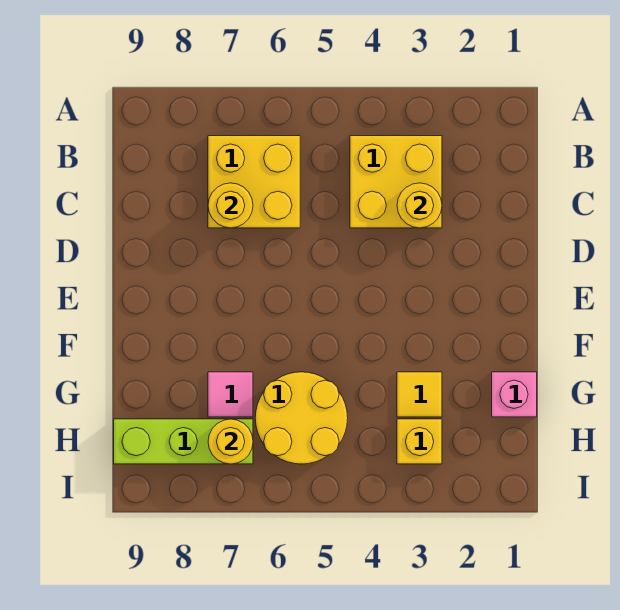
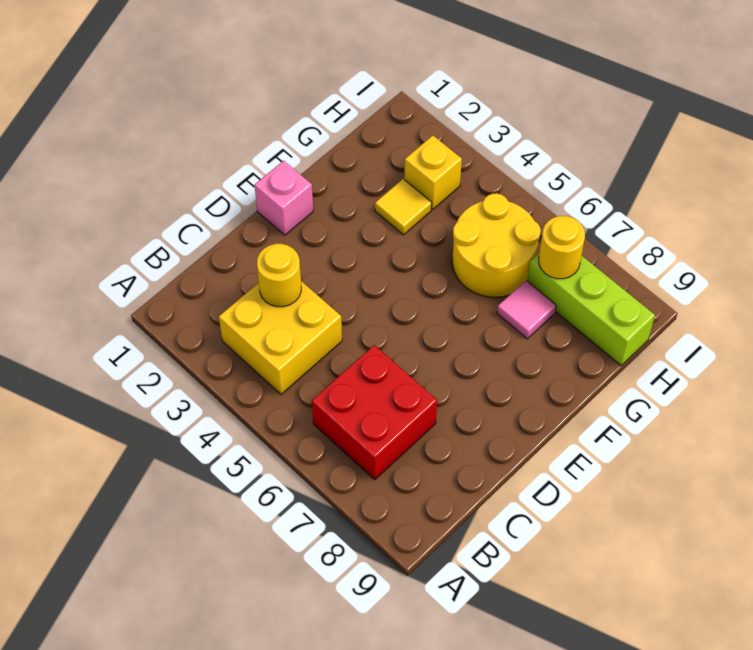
yellow brick B6:C7 level 1 -> red brick B6:C7 level 1
yellow round brick C7 level 2 -> none
pink brick G1 level 1 -> pink brick E1 level 1

